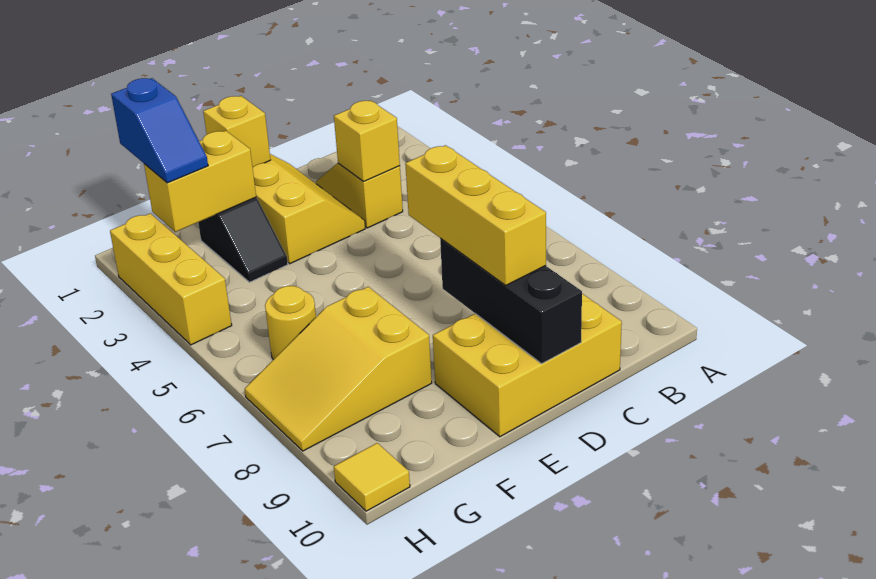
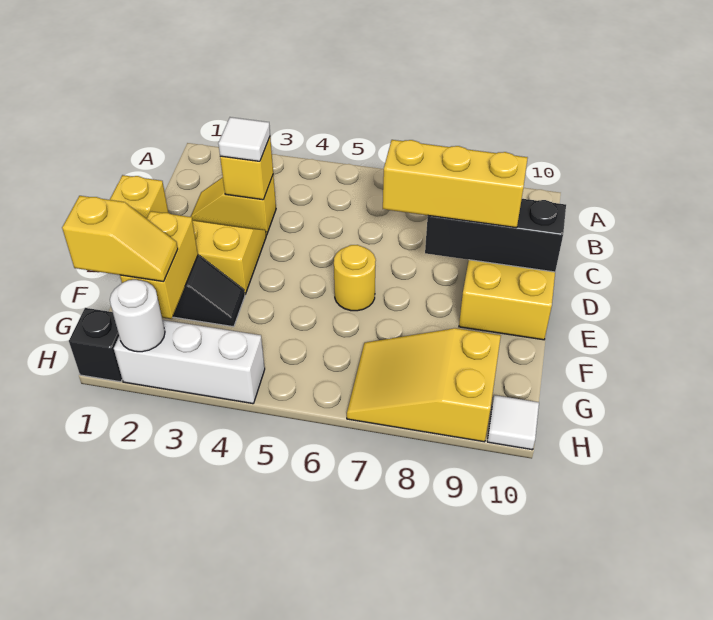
none -> white tile C3 level 3
yellow slope F7:H8 level 1 top F -> yellow slope G7:H9 level 1 top 9
blue slope G1:G2 level 3 top 1 -> yellow slope G1:G2 level 3 top 1
yellow round brick G6 level 1 -> yellow round brick E6 level 1
none -> black brick H1 level 1
yellow brick H2:H4 level 1 -> white brick H2:H4 level 1
none -> white round brick H2 level 2
yellow tile H10 level 1 -> white tile H10 level 1

